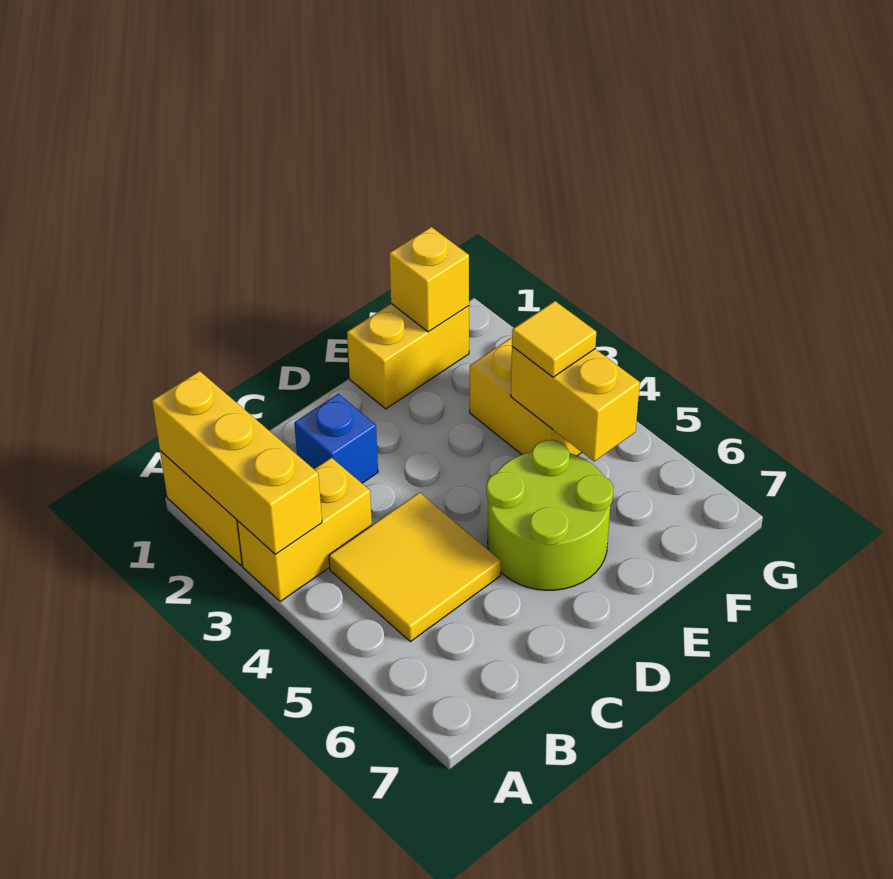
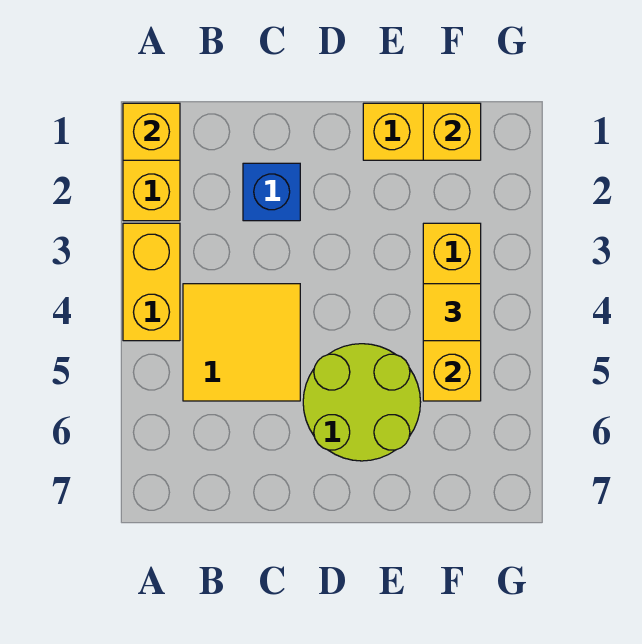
yellow brick A1:A3 level 2 -> yellow brick A1 level 2
yellow brick A3:B3 level 1 -> yellow brick A3:A4 level 1

